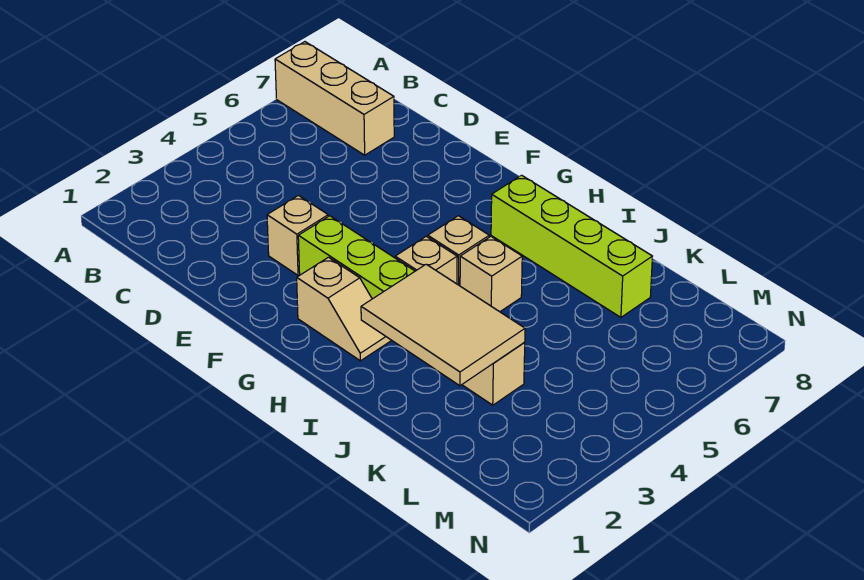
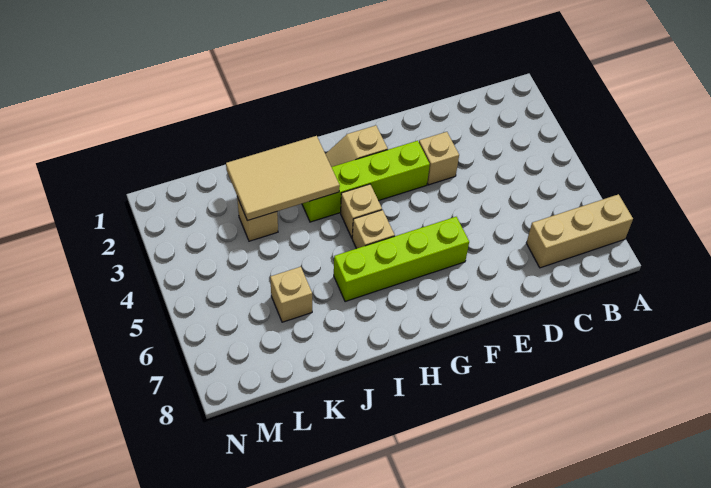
lime brick H7:K7 level 1 -> lime brick F6:I6 level 1
tan brick I5 level 1 -> tan brick K6 level 1

